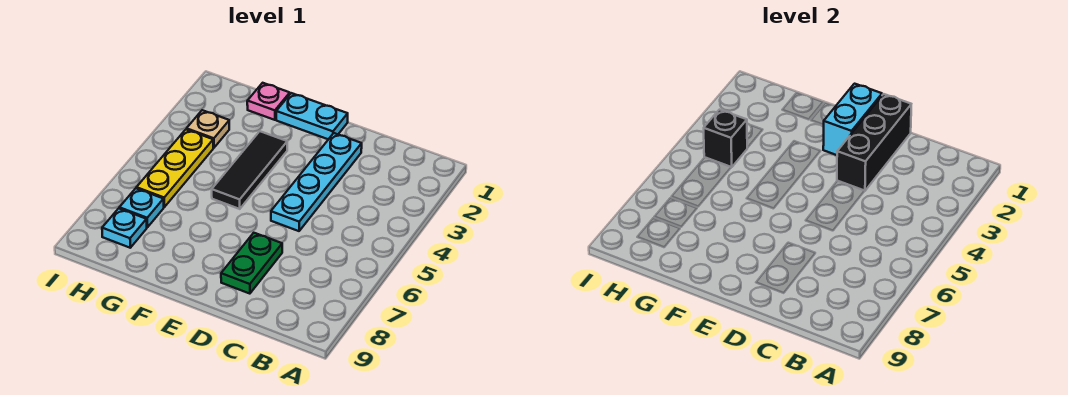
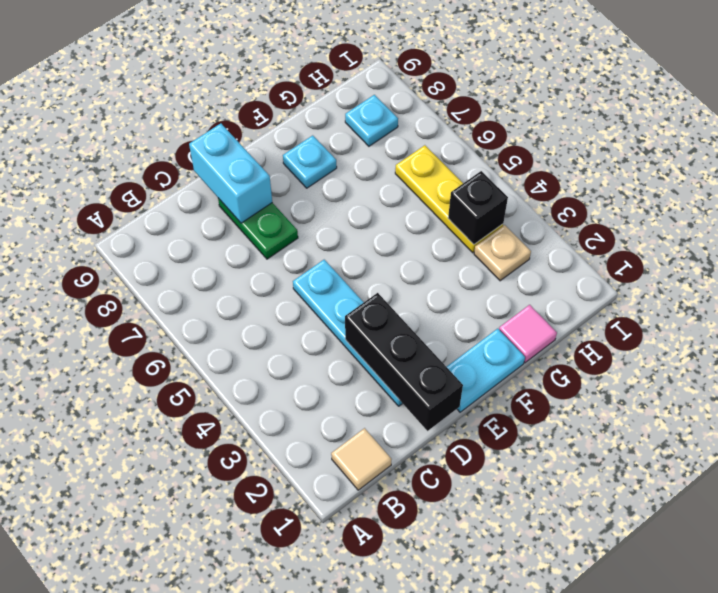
none -> tan tile B1 level 1
cyan brick E1:E2 level 2 -> cyan brick D8:D9 level 2
black tile F3:F5 level 1 -> none
pink plate G1 level 1 -> pink tile G1 level 1
cyan plate H7 level 1 -> cyan plate F8 level 1

